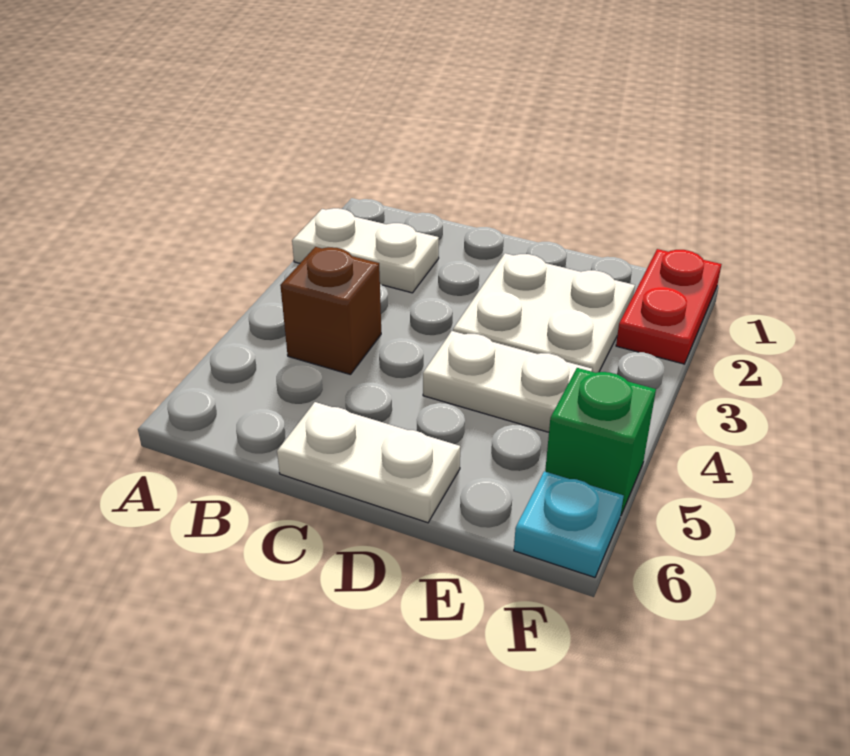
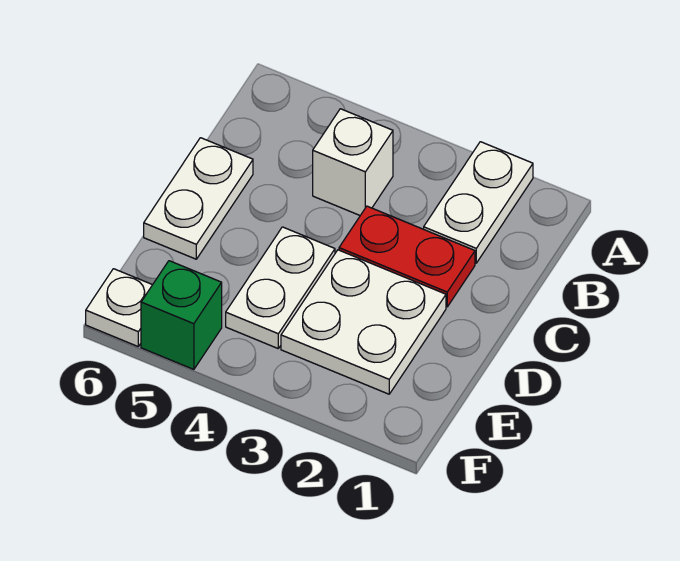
brown brick B4 level 1 -> white brick B4 level 1
red plate F1:F2 level 1 -> red plate C2:C3 level 1
cyan plate F6 level 1 -> white plate F6 level 1

